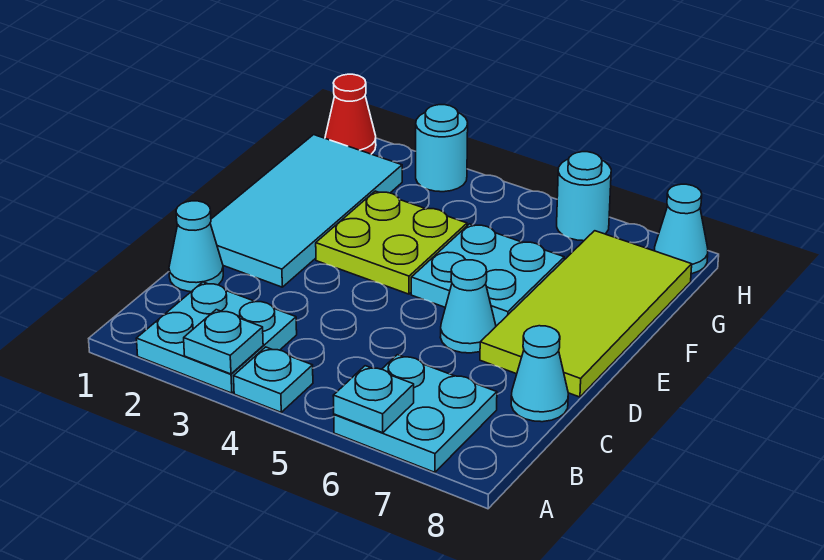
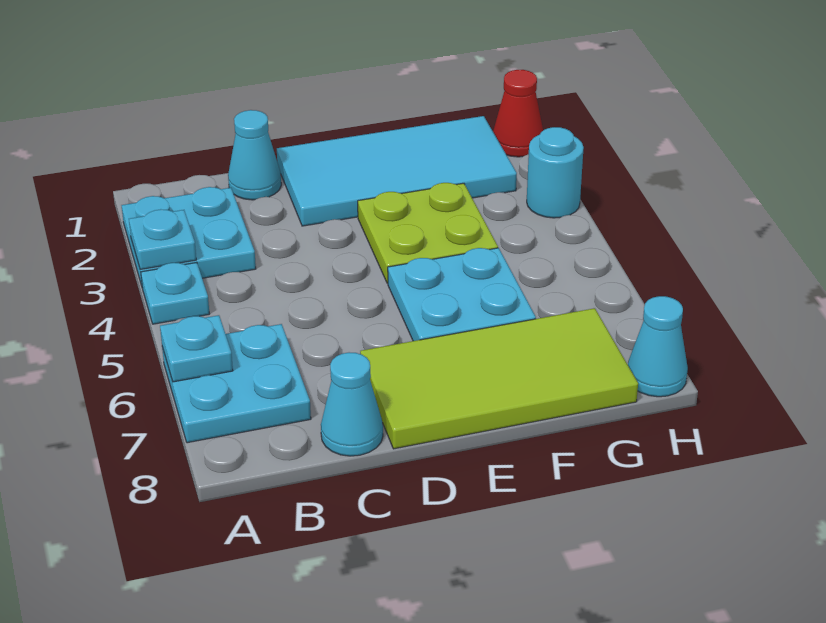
cyan cone D6 level 1 -> none
cyan round brick H6 level 1 -> none

